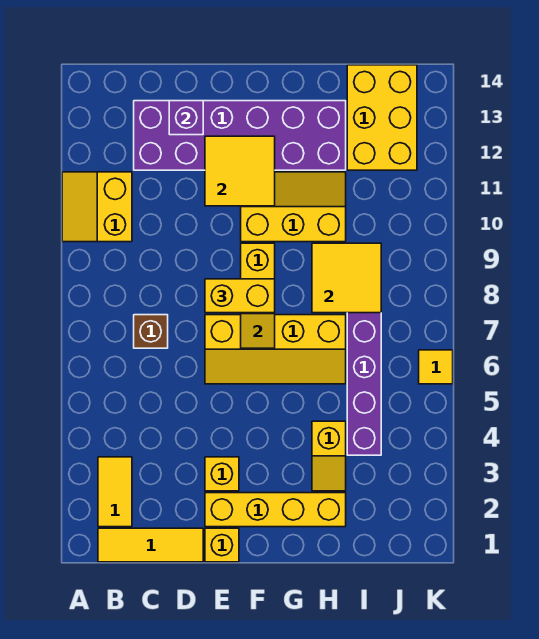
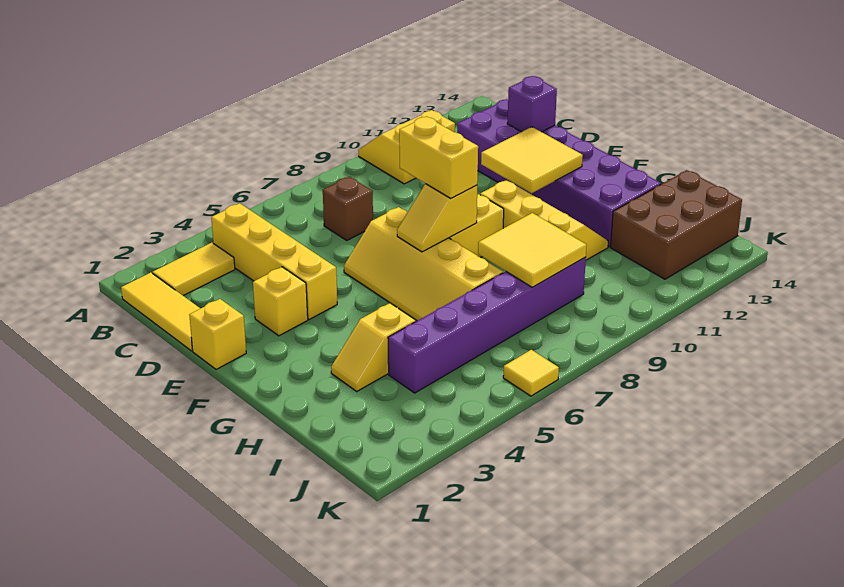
yellow brick E2:H2 level 1 -> yellow brick B4:E4 level 1
yellow brick I12:J14 level 1 -> brown brick I12:J14 level 1

